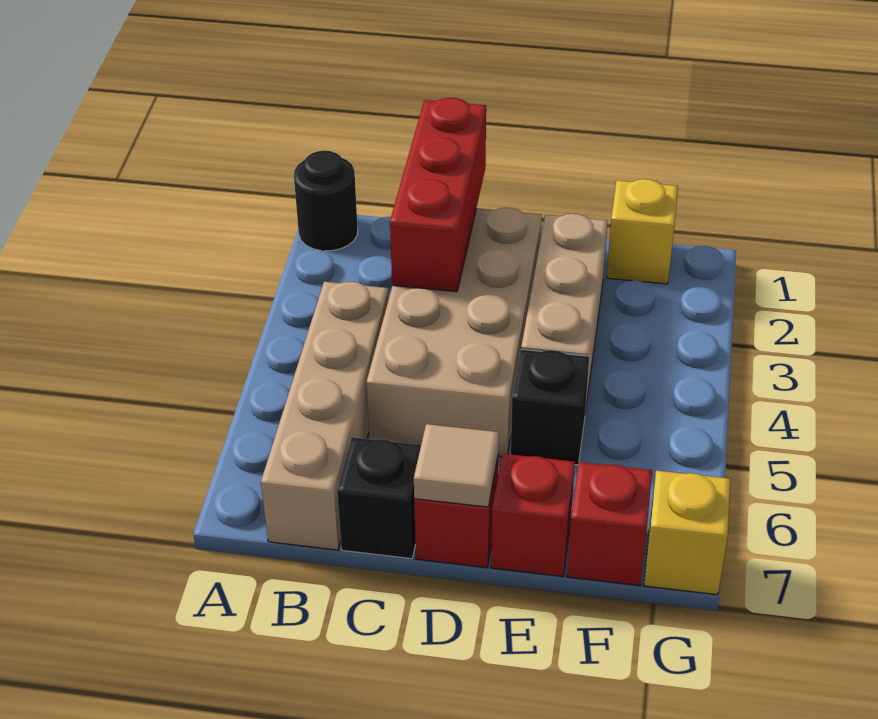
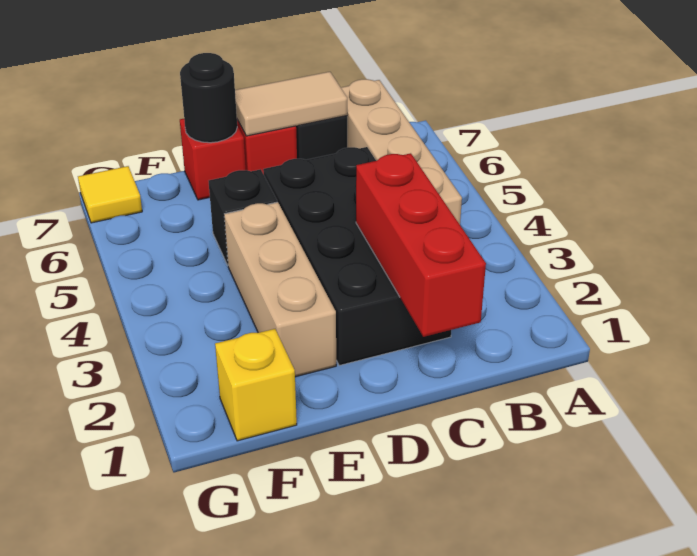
black round brick A1 level 1 -> black round brick E7 level 2
tan brick C2:D5 level 1 -> black brick C2:D5 level 1
tan tile D7 level 2 -> tan tile C7:D7 level 2
red brick F7 level 1 -> none
yellow brick G7 level 1 -> yellow tile G7 level 1

